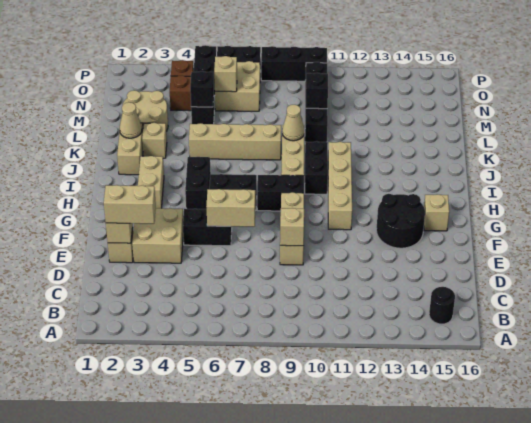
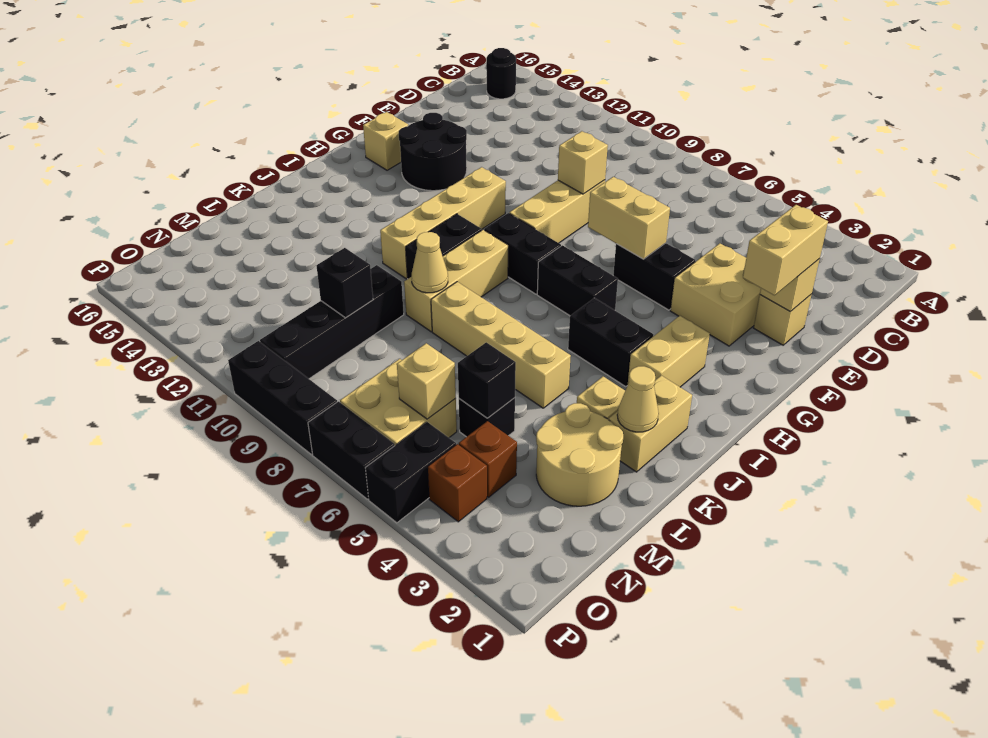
tan brick E2:E3 level 3 -> tan brick E2:F2 level 3
black brick H5:I5 level 1 -> black brick I4:I5 level 1

